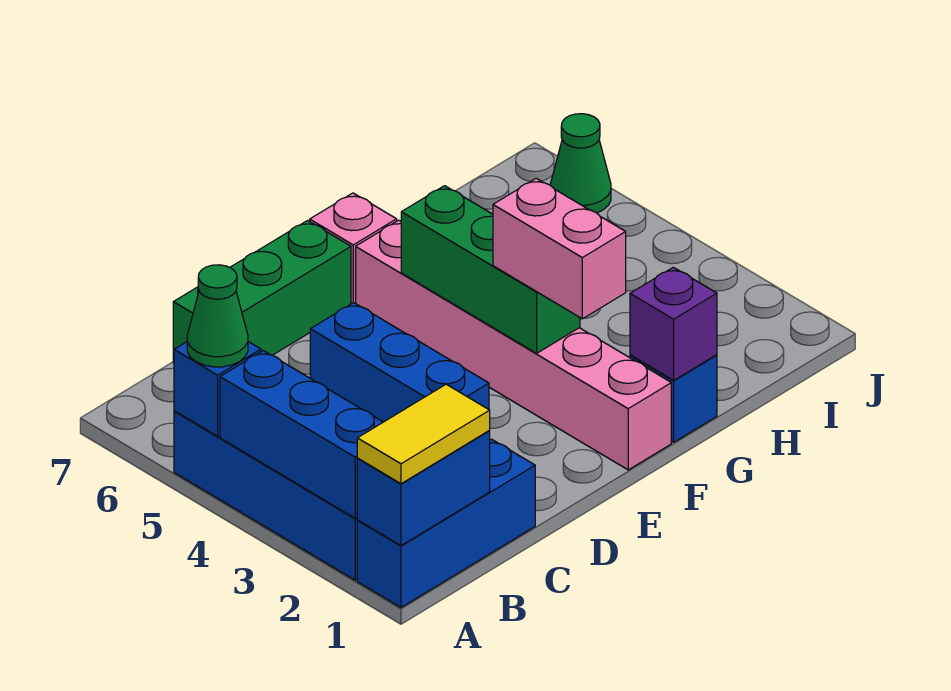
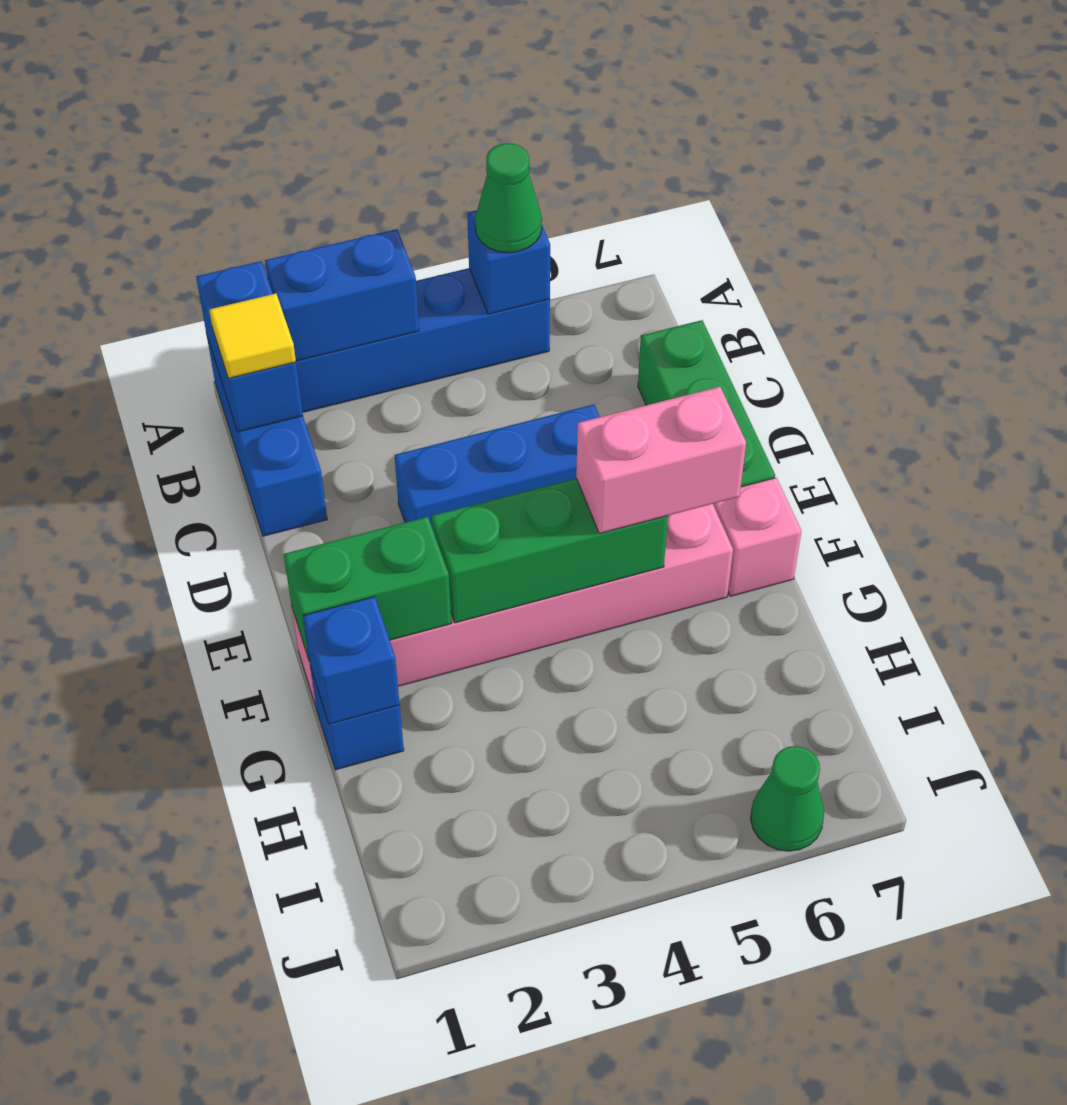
yellow tile A1:B1 level 3 -> yellow tile B1 level 3
blue brick A2:A4 level 2 -> blue brick A2:A3 level 2
none -> green brick F1:F2 level 2
pink brick F2:F3 level 3 -> pink brick F5:F6 level 3
purple brick G1 level 2 -> blue brick G1 level 2

